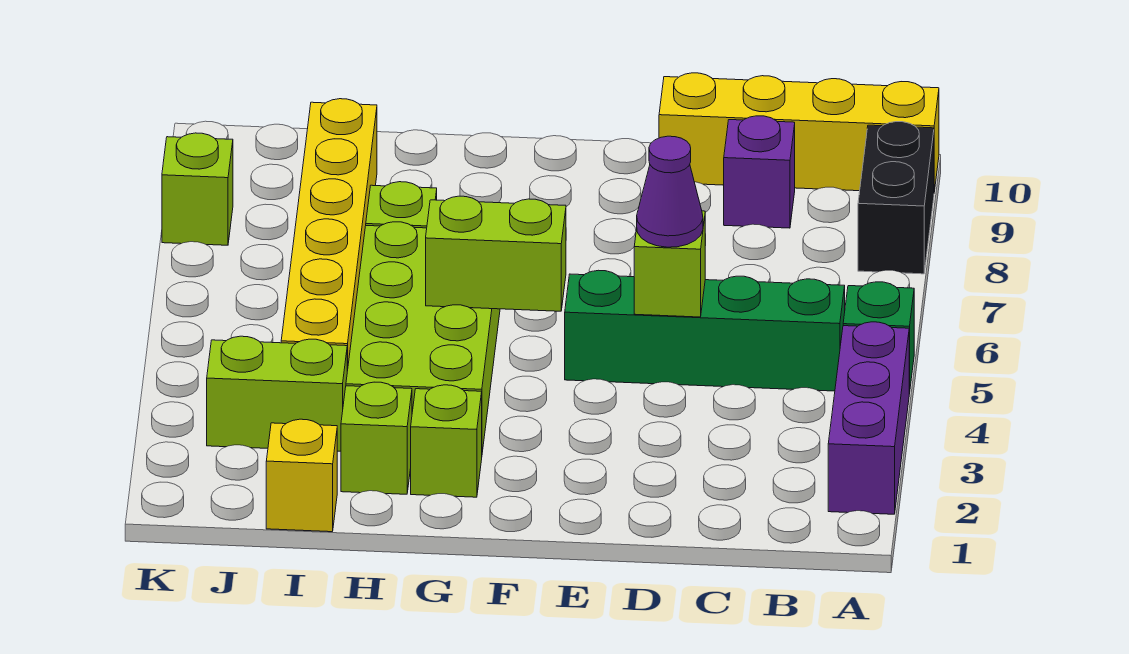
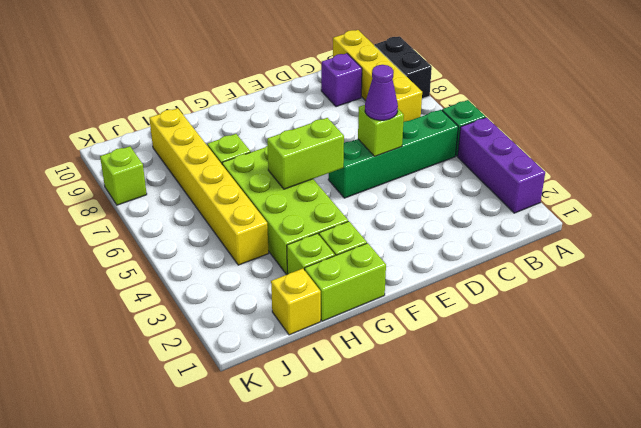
yellow brick A10:D10 level 1 -> yellow brick B7:B10 level 1
lime brick I3:J3 level 1 -> lime brick G1:H1 level 1

